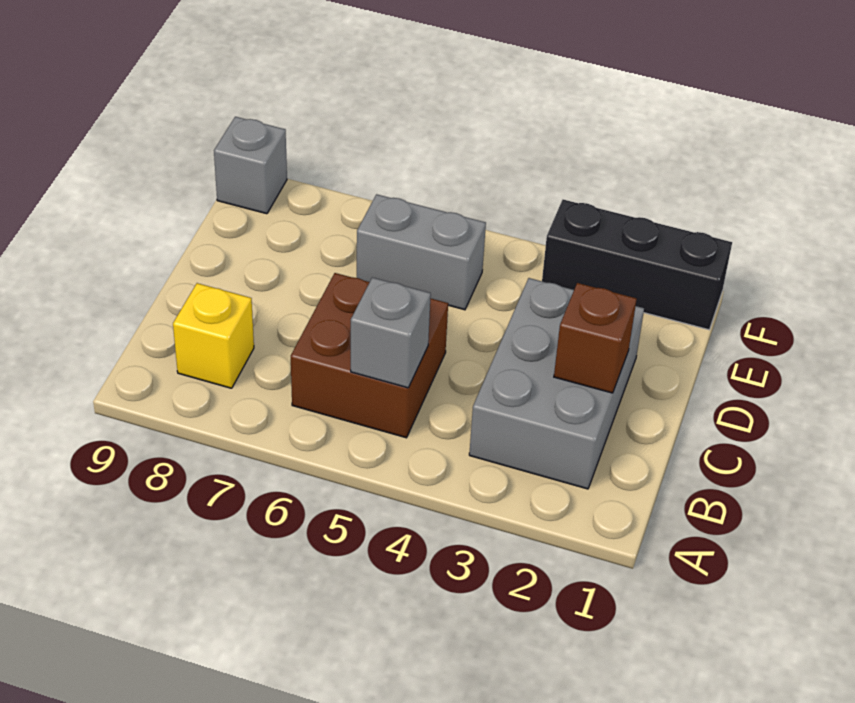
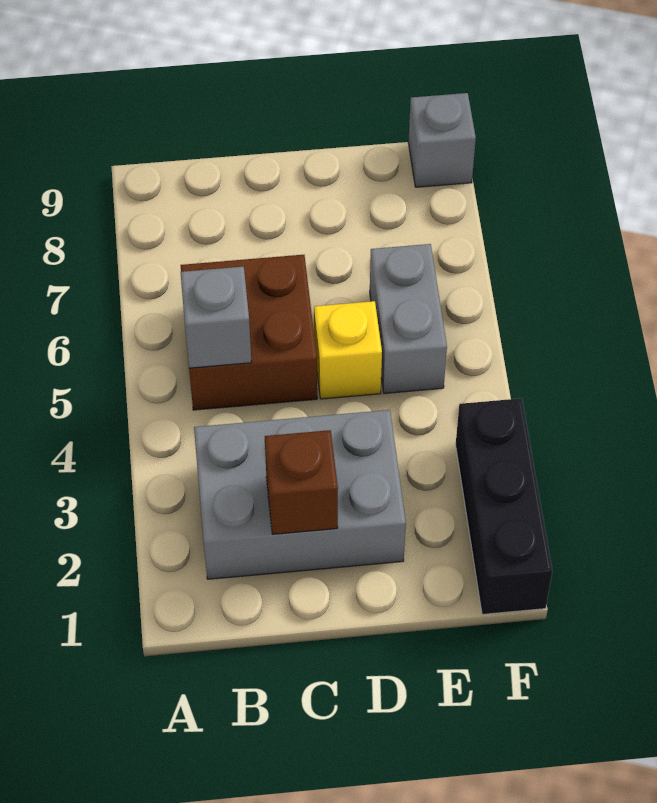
yellow brick B8 level 1 -> yellow brick D5 level 1

